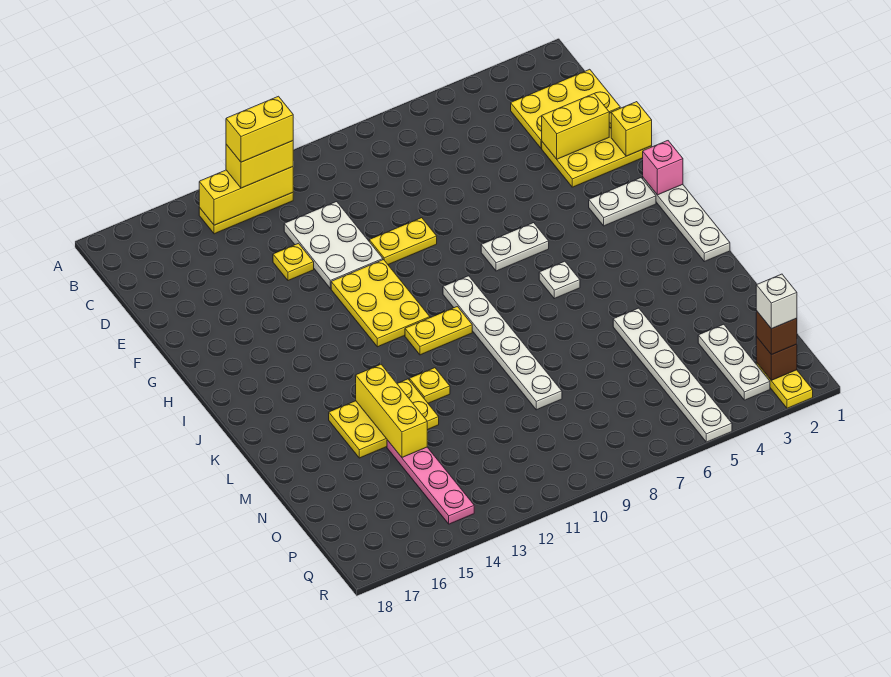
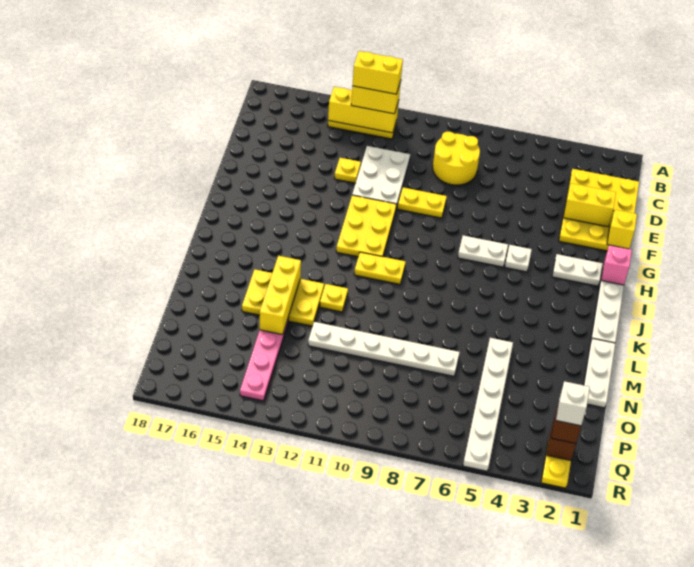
none -> yellow round brick C8:D9 level 1
white plate I9:N9 level 1 -> white plate N7:N12 level 1
white plate J6 level 1 -> white plate H5 level 1
white plate O3:Q3 level 1 -> white plate L1:N1 level 1

